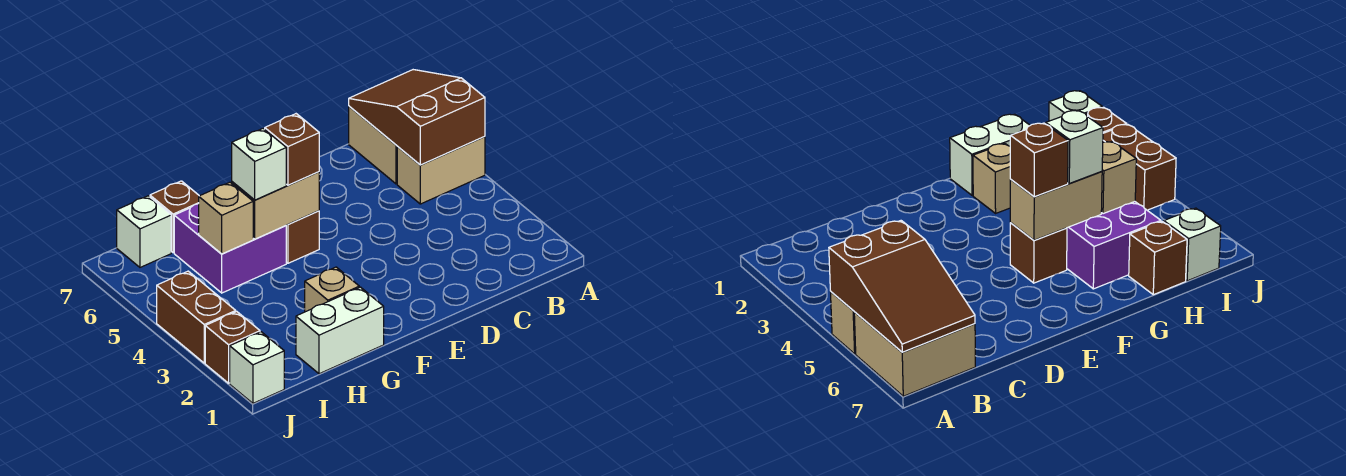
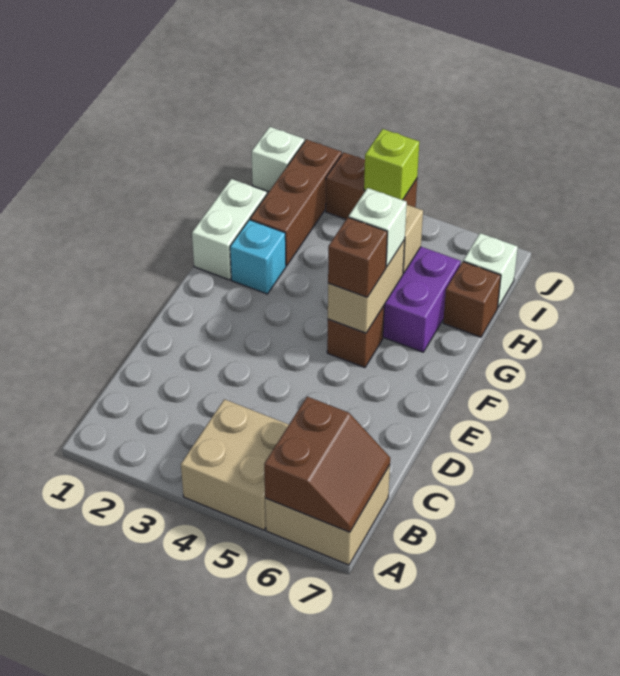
tan brick A5:B5 level 1 -> tan brick A4:B5 level 1
brown slope A5:B7 level 2 top 5 -> brown slope A6:B7 level 2 top 6
tan brick G2 level 1 -> cyan brick G2 level 1
brown brick J2 level 1 -> brown brick H2:J2 level 1
none -> lime brick J4 level 2

